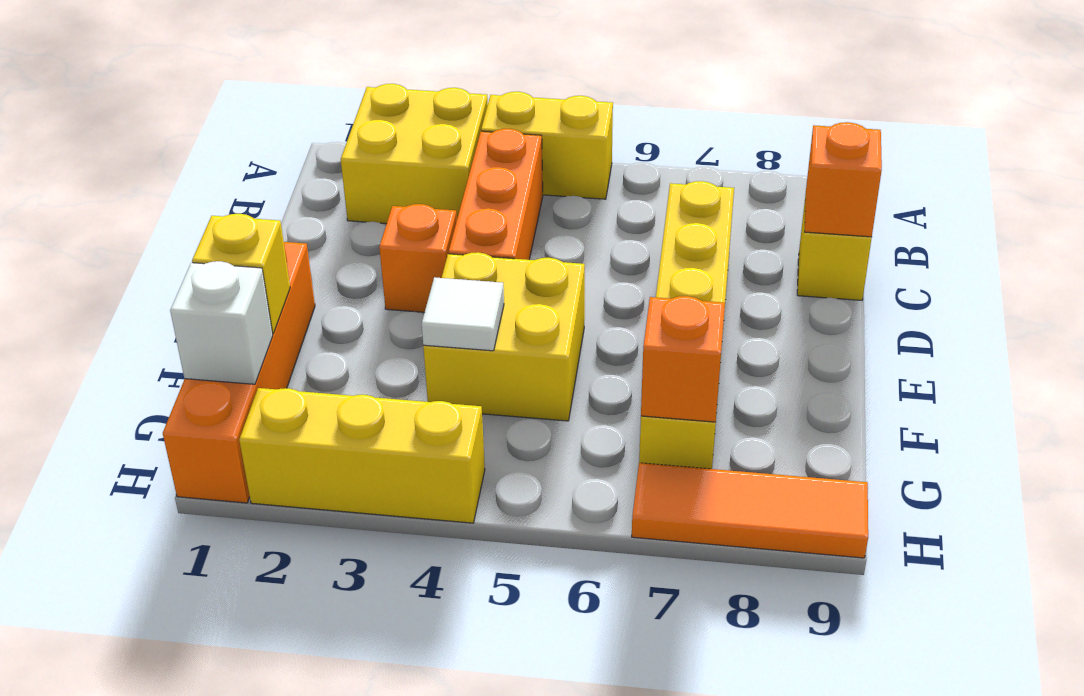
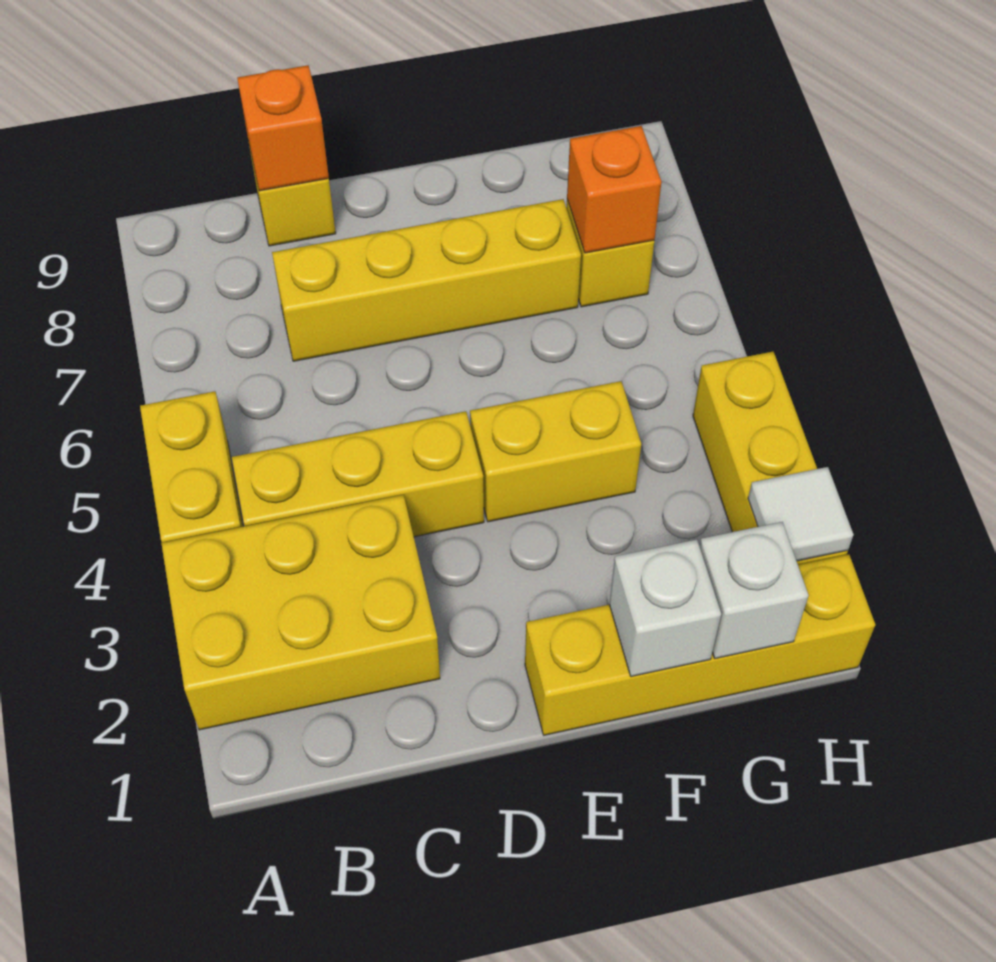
yellow brick A2:B3 level 1 -> yellow brick A2:C3 level 1
orange brick B4:D4 level 1 -> yellow brick B4:D4 level 1
orange brick D3 level 1 -> none
orange brick E1:H1 level 1 -> yellow brick E1:H1 level 1
yellow brick E4:F5 level 1 -> yellow brick E4:F4 level 1
yellow brick F1 level 2 -> white brick F1 level 2
white tile F4 level 2 -> white tile H2 level 2
orange tile H7:H9 level 1 -> none

